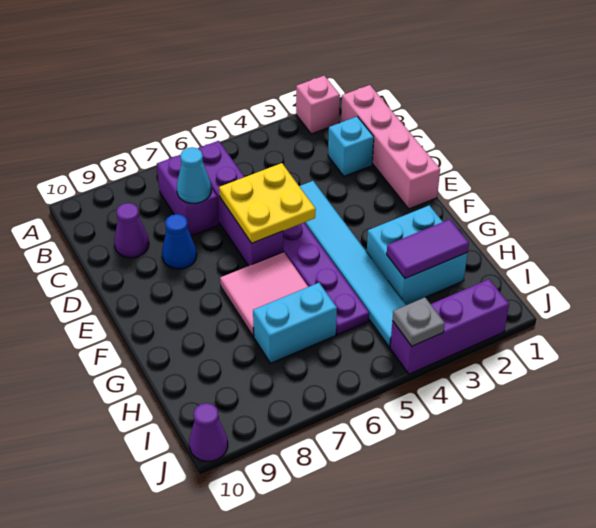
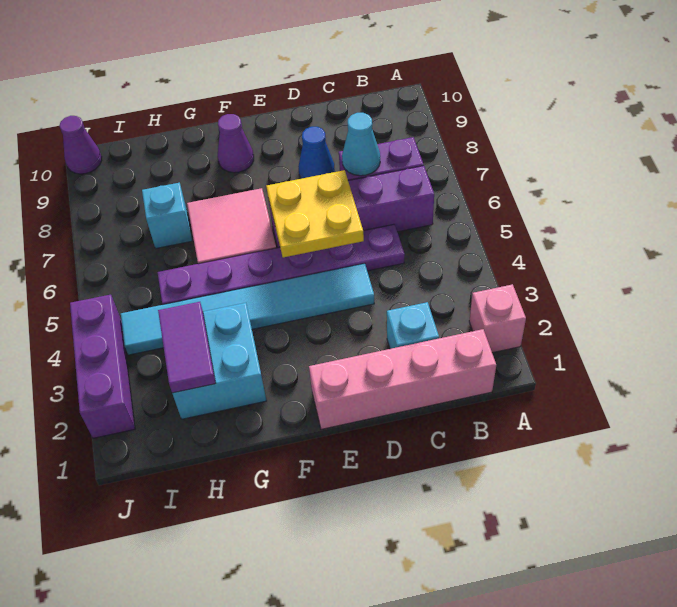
purple cone C9 level 1 -> purple cone F9 level 1
cyan brick H6:H7 level 1 -> cyan brick H7 level 1
grey plate J4 level 2 -> none

